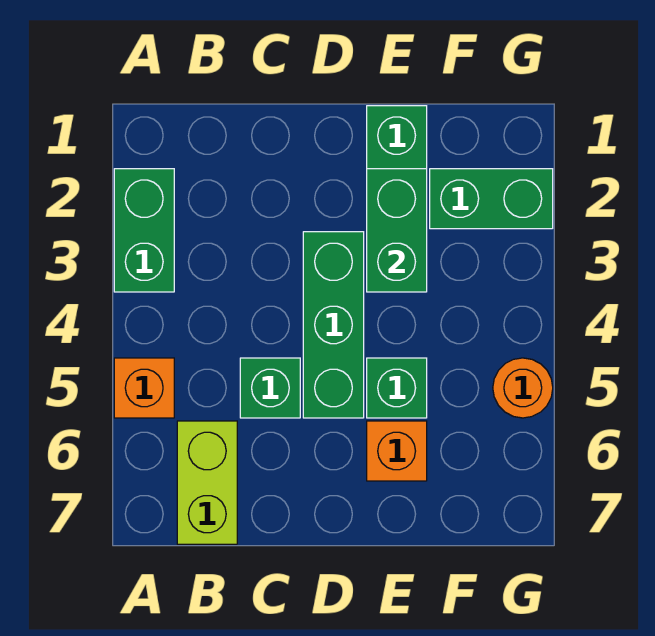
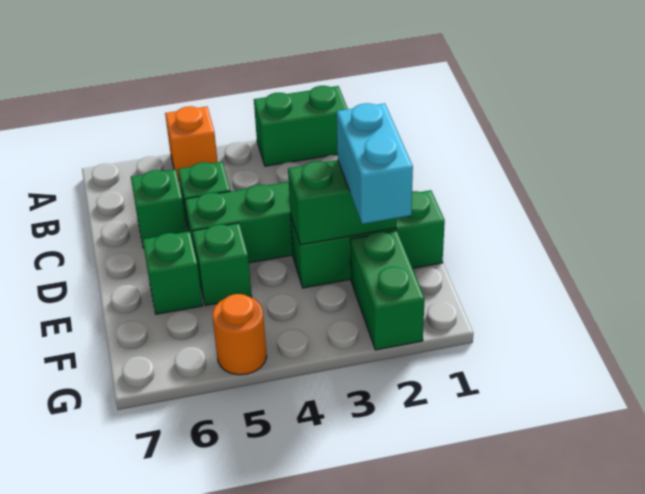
lime brick B6:B7 level 1 -> none
none -> green brick C6 level 1
none -> cyan brick E2:F2 level 3
orange brick E6 level 1 -> green brick E6 level 1

